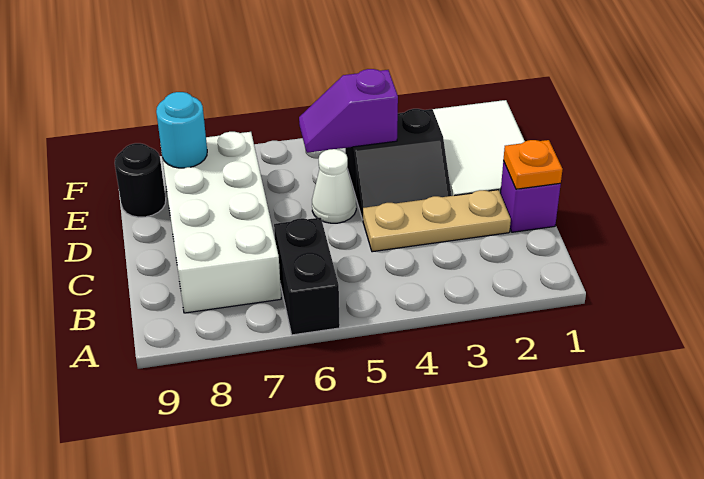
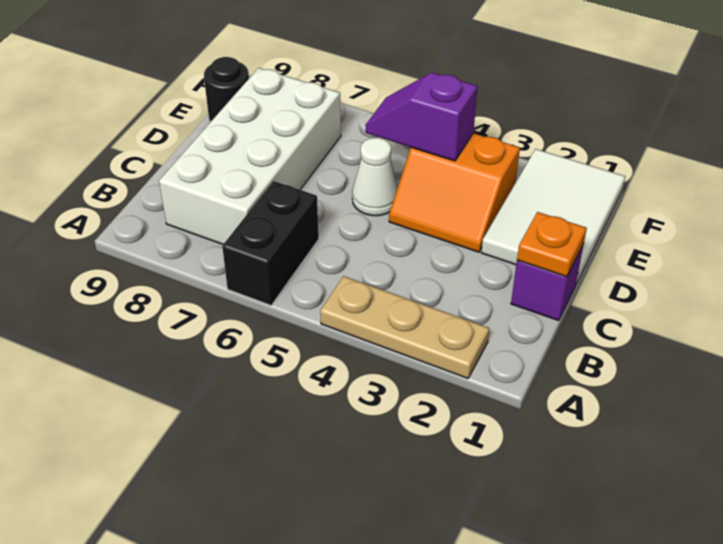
tan plate C2:C4 level 1 -> tan plate A2:A4 level 1
black slope D3:E4 level 1 top E -> orange slope D3:E4 level 1 top E
cyan round brick E8 level 2 -> none

